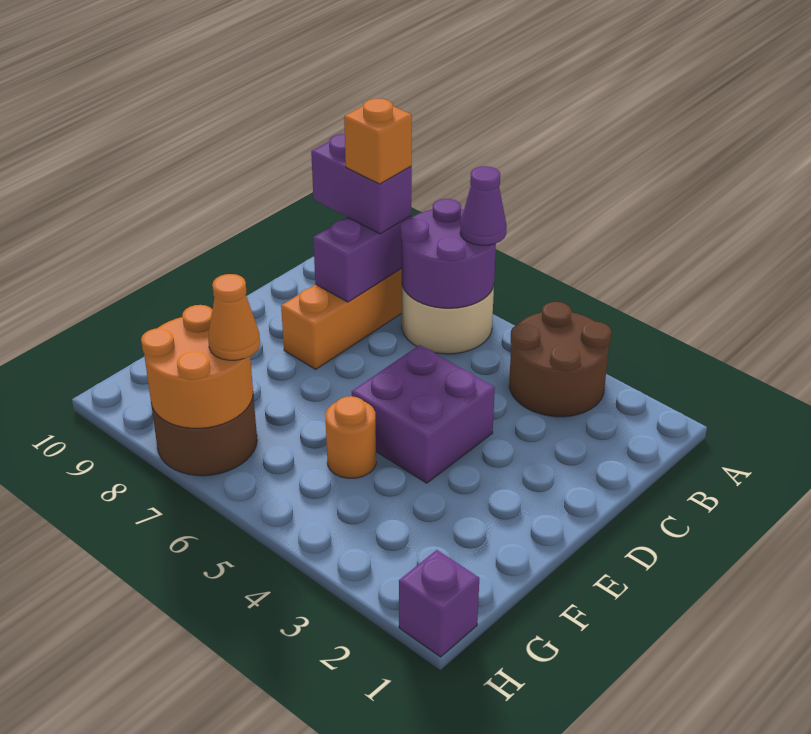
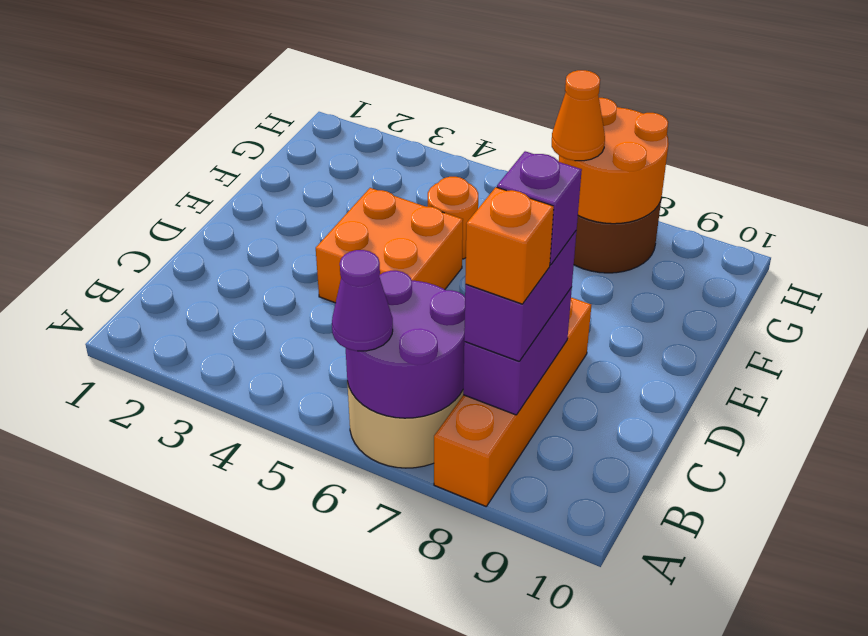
brown round brick A3:B4 level 1 -> none
purple brick B8:B9 level 3 -> purple brick B8:C8 level 3
purple brick D4:E5 level 1 -> orange brick D4:E5 level 1
purple brick H1 level 1 -> purple brick C8 level 4

